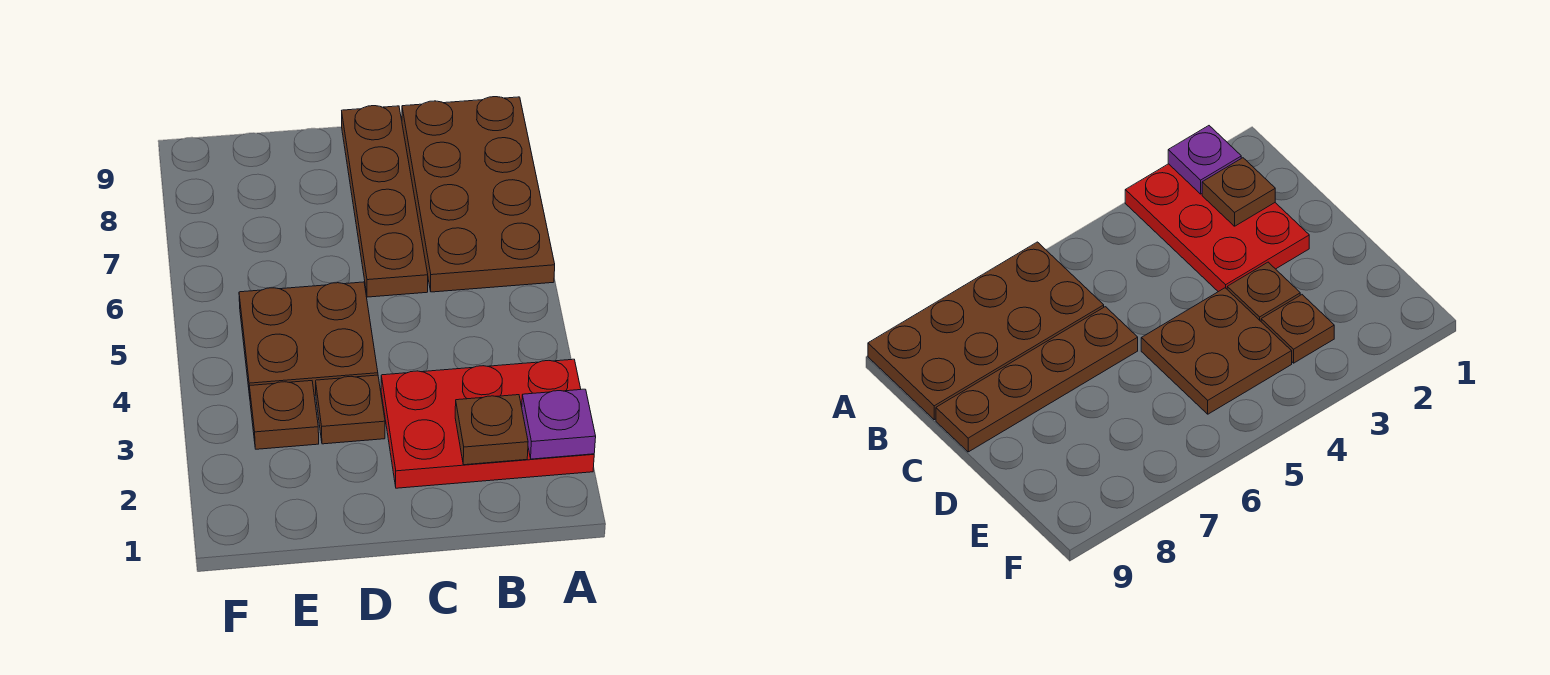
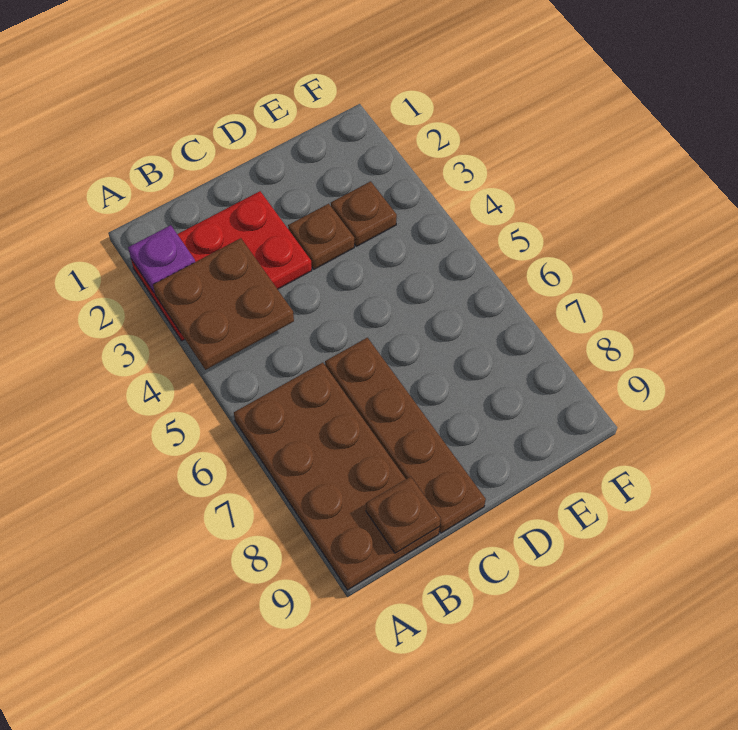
brown plate B2 level 2 -> brown plate B9 level 2
brown plate D4:E5 level 1 -> brown plate A3:B4 level 2

